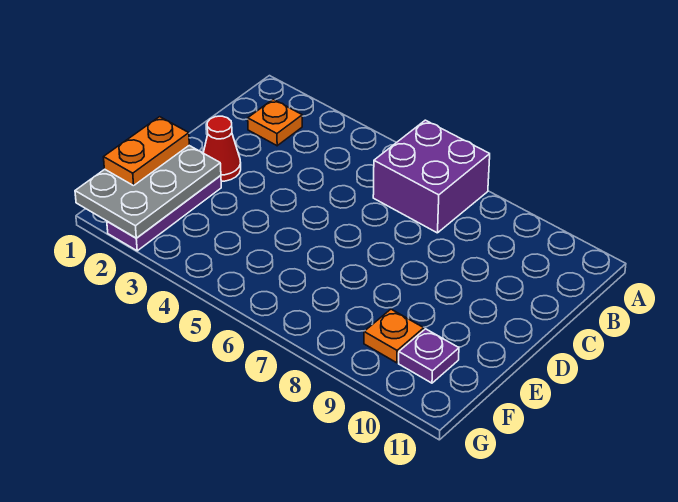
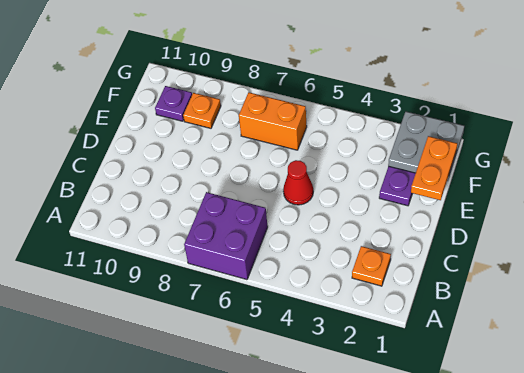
red cone D2 level 1 -> red cone D5 level 1
grey plate E1:G2 level 2 -> grey plate F1:G2 level 2
none -> orange brick F6:F7 level 1

